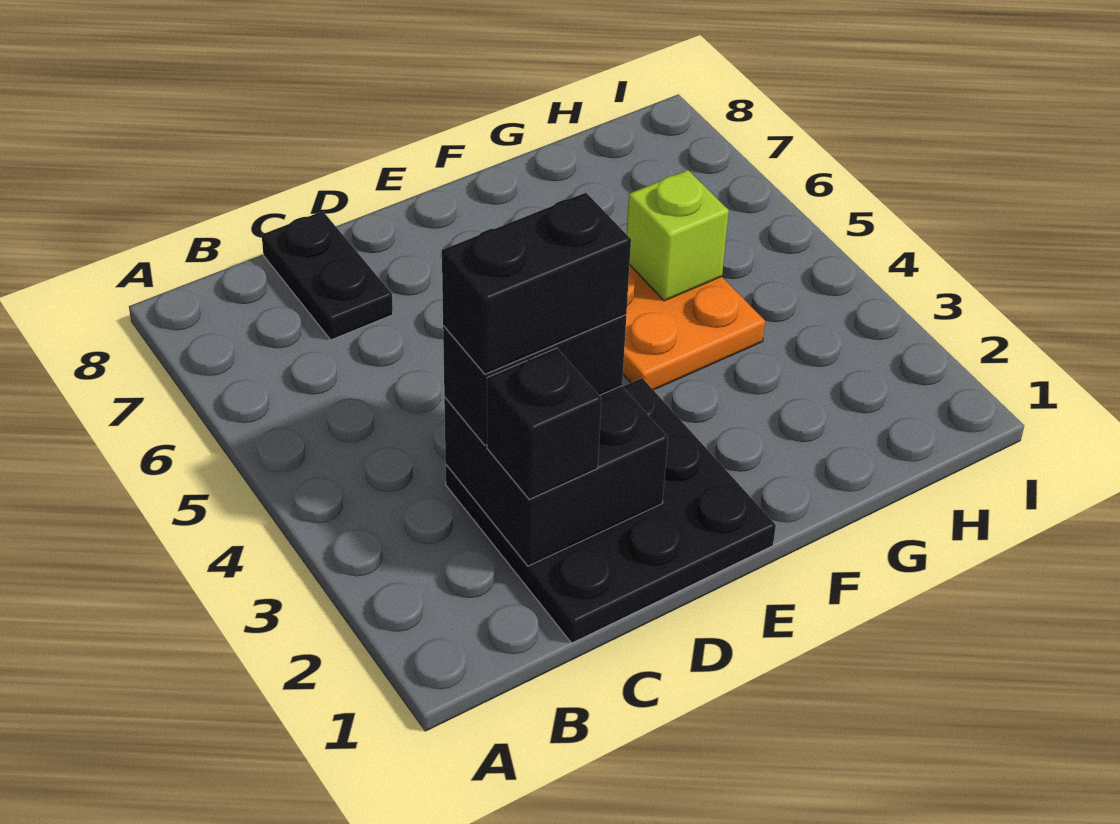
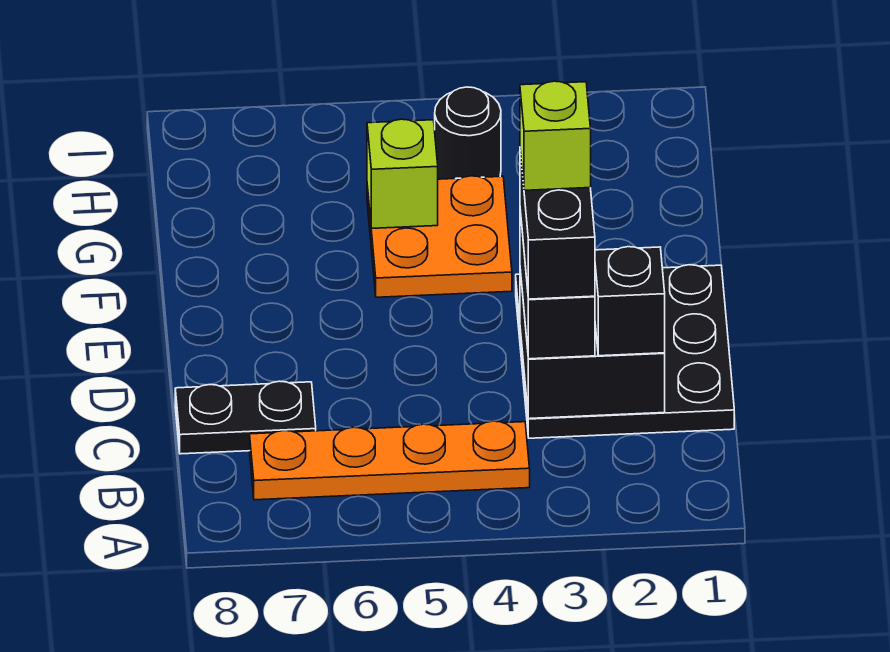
none -> orange plate B4:B7 level 1
none -> lime brick D3 level 5
none -> black round brick H4 level 1

